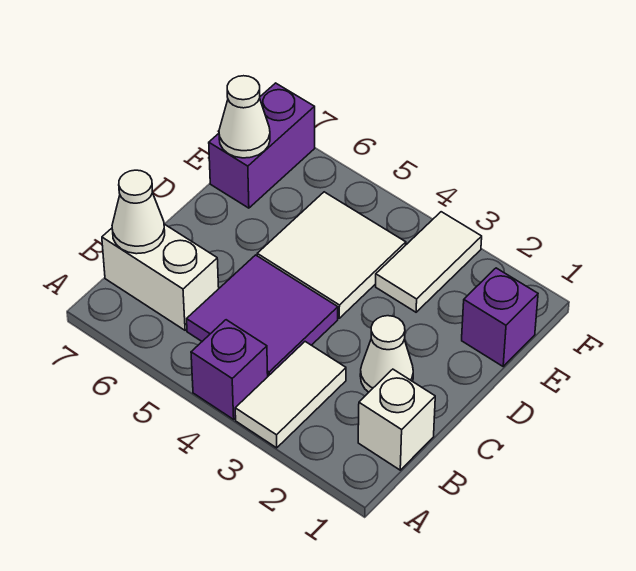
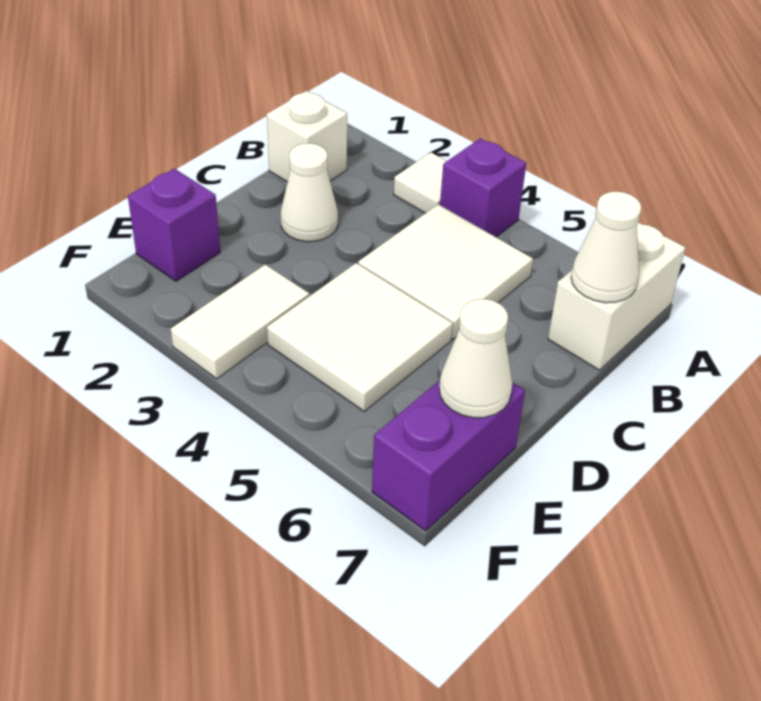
white tile A3:B3 level 1 -> white tile A3 level 1
purple tile B4:C5 level 1 -> white tile B4:C5 level 1
white brick B6:B7 level 1 -> white brick A7:B7 level 1

